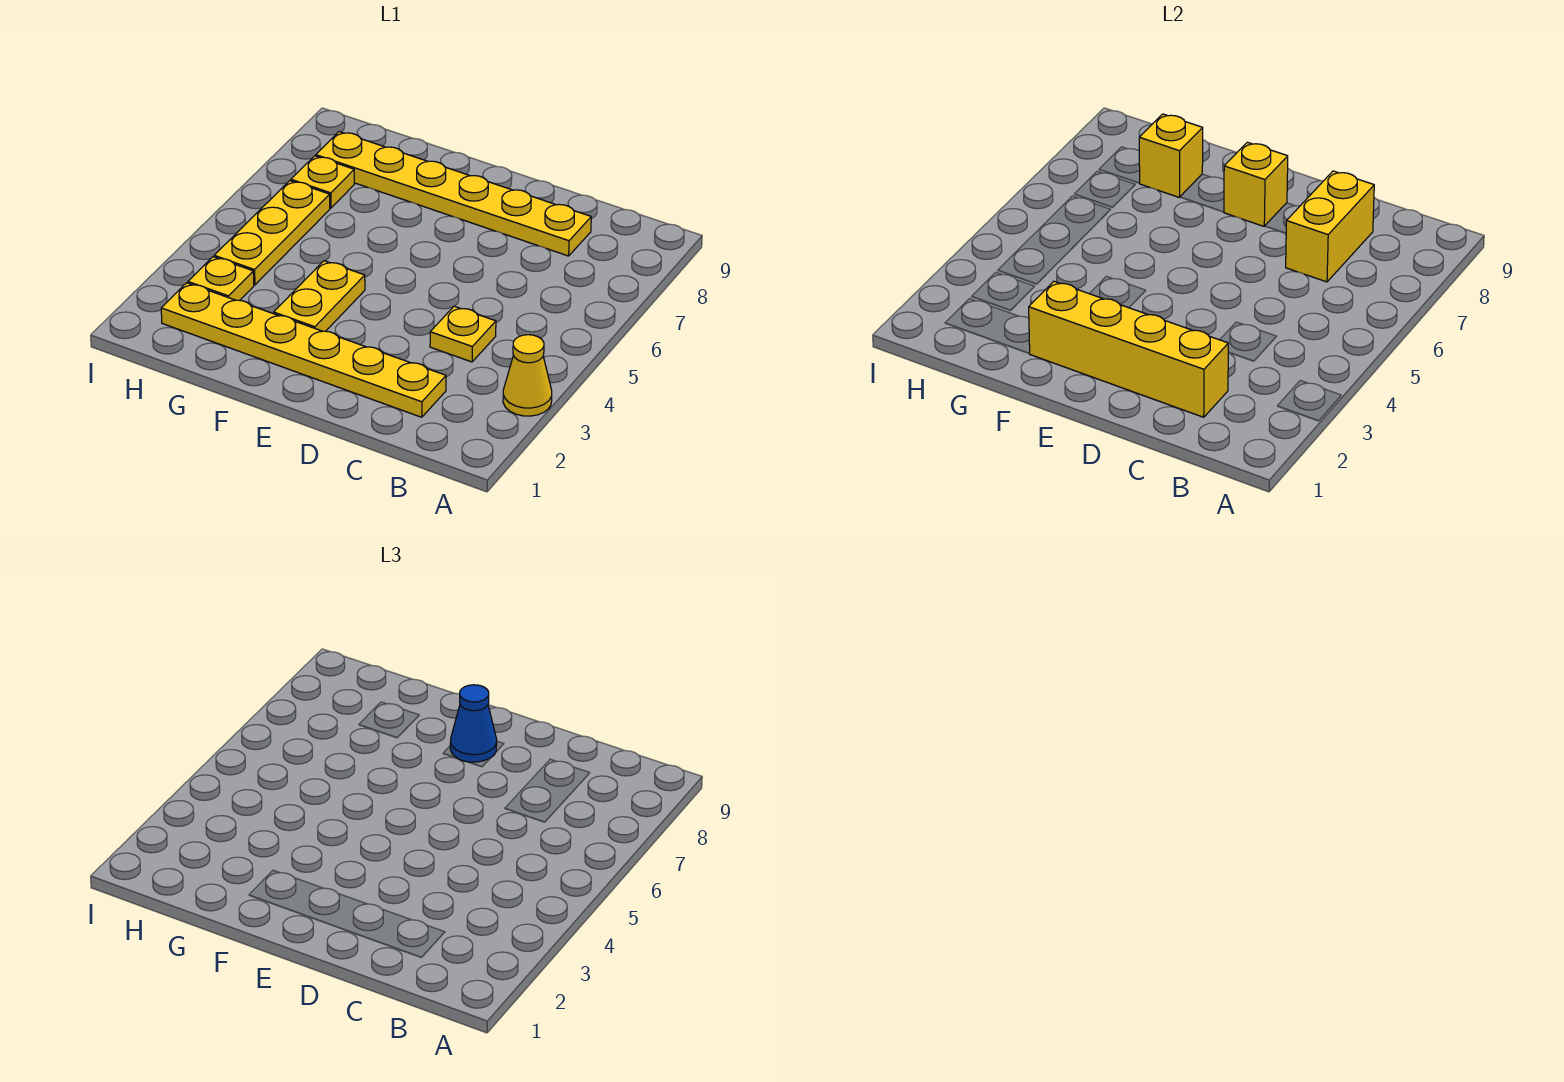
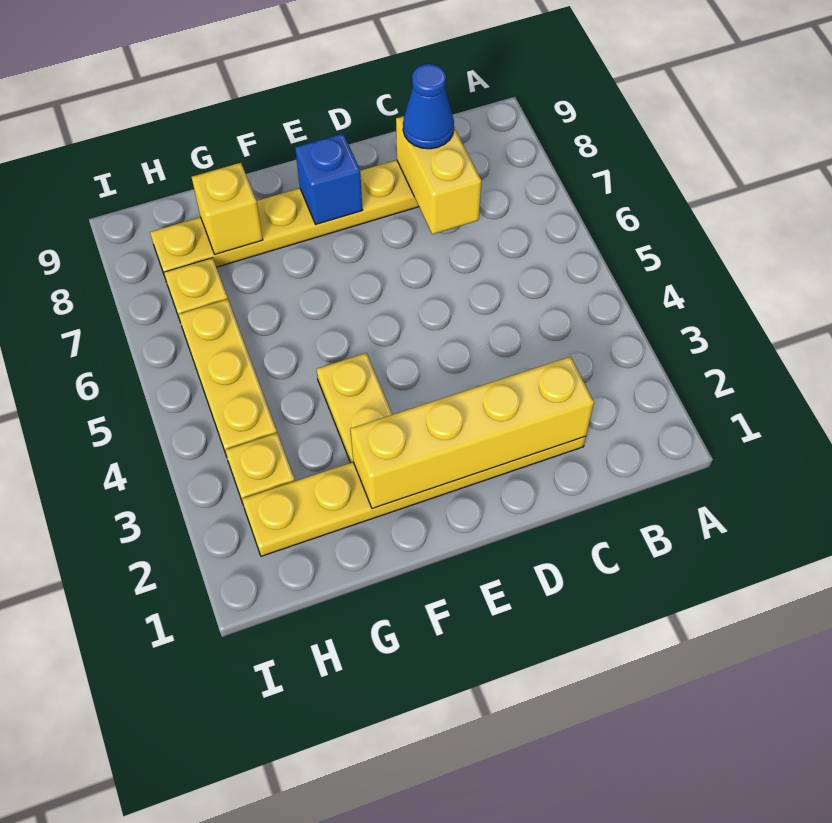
yellow cone A3 level 1 -> none
yellow plate C4 level 1 -> none
yellow brick E8 level 2 -> blue brick E8 level 2
blue cone E8 level 3 -> blue cone C8 level 3

